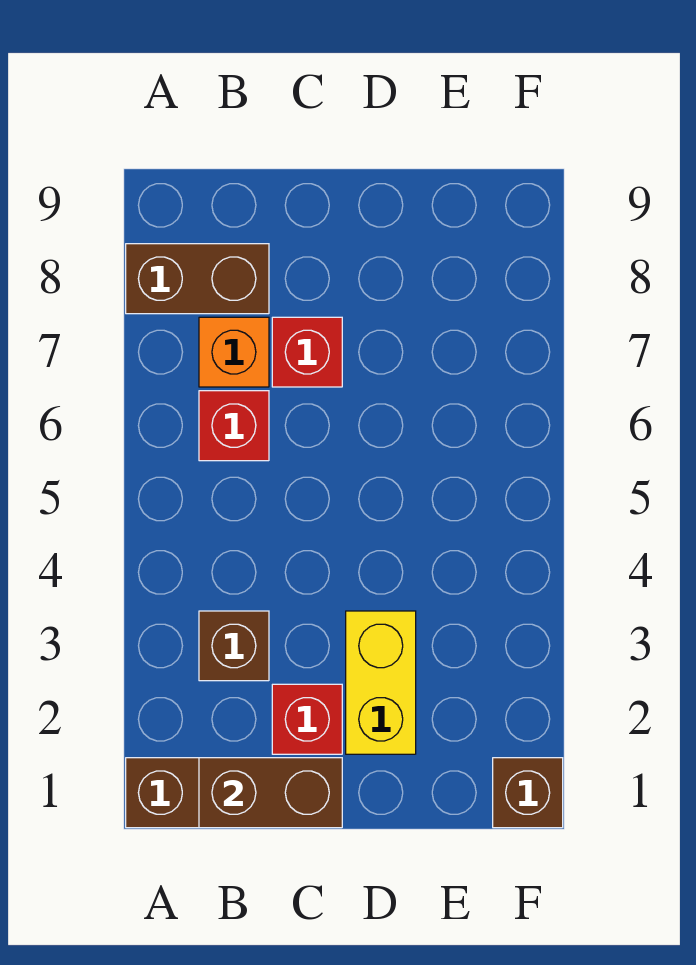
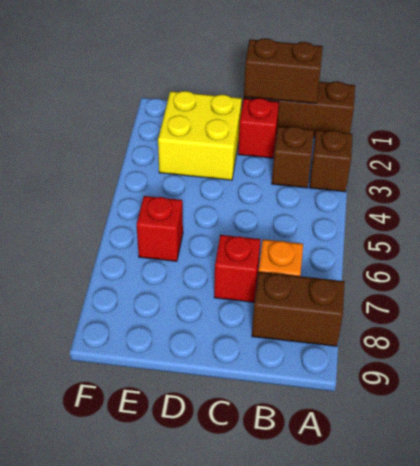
red brick B6 level 1 -> red brick E6 level 1
yellow brick D2:D3 level 1 -> yellow brick D2:E3 level 1
brown brick F1 level 1 -> brown brick A3 level 1

